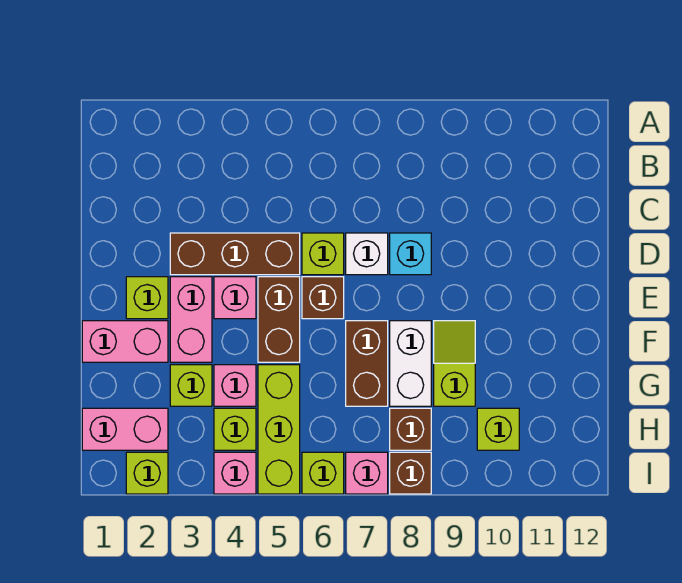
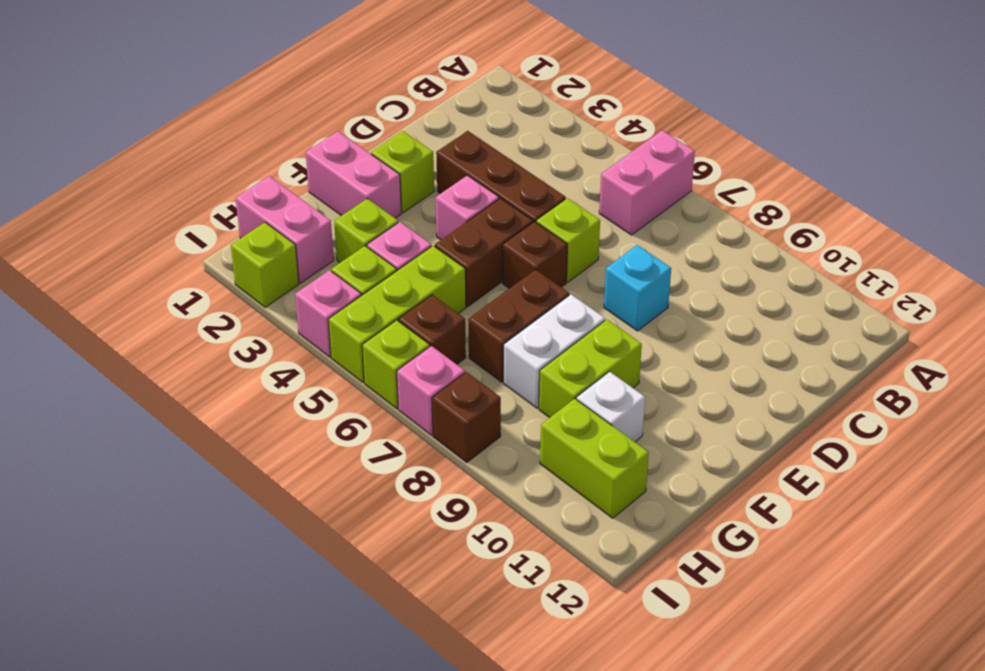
white brick D7 level 1 -> white brick G10 level 1
pink brick E3:F3 level 1 -> pink brick A6:B6 level 1
lime slope F9:G9 level 1 top G -> lime brick F9:G9 level 1
brown brick H8 level 1 -> brown brick H6 level 1
lime brick H10 level 1 -> lime brick H10:H11 level 1

